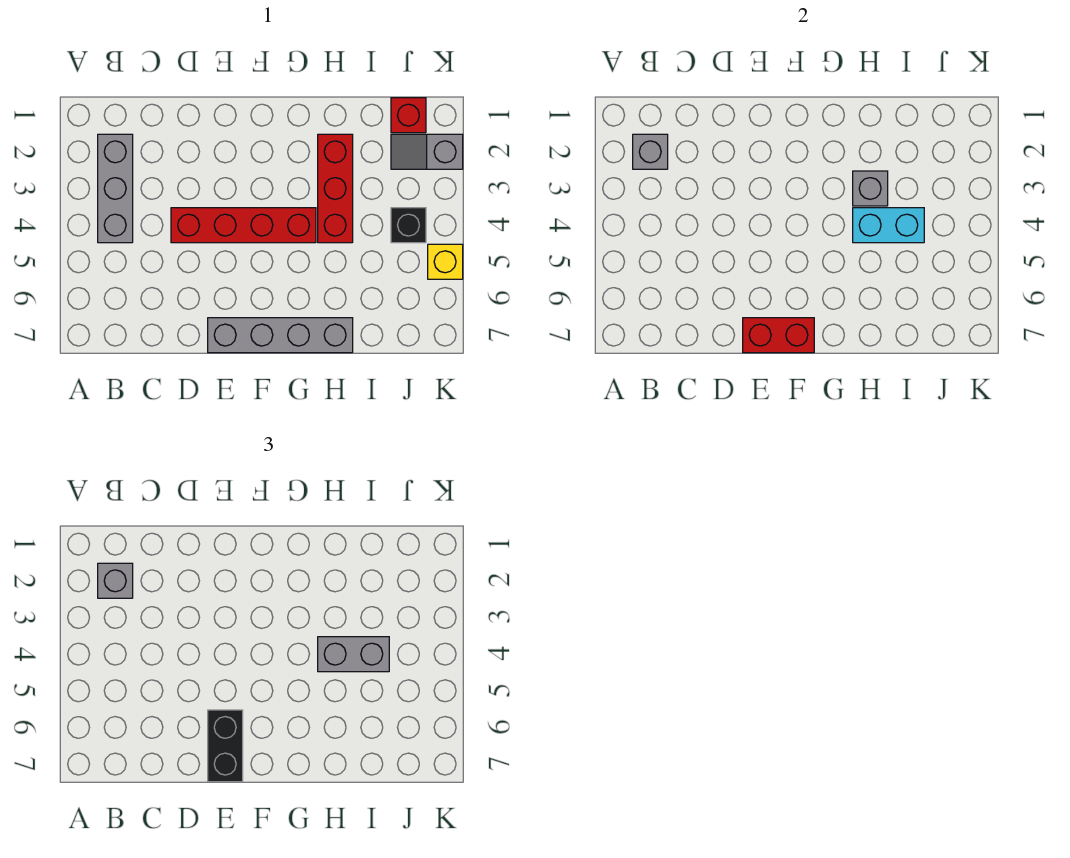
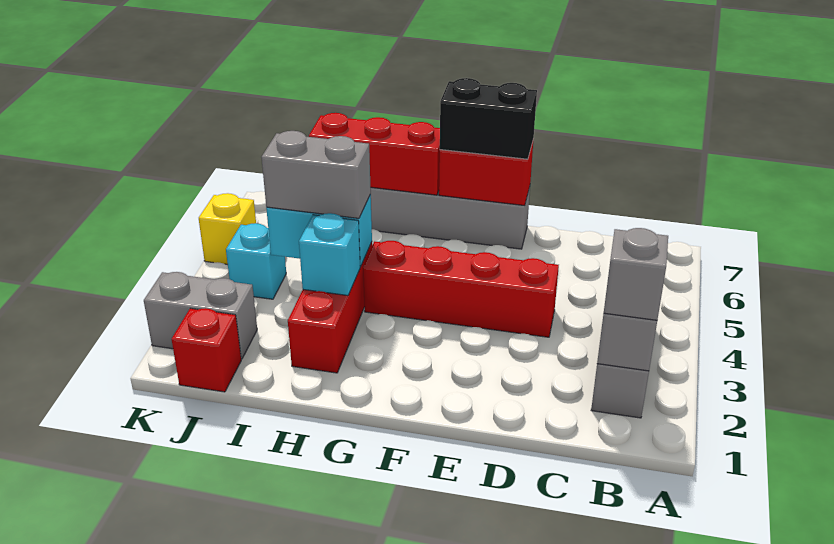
black brick E6:E7 level 3 -> black brick E7:F7 level 3
none -> red brick G7:I7 level 2
grey brick H3 level 2 -> cyan brick H3 level 2
grey slope J2:K2 level 1 top K -> grey brick J2:K2 level 1
black brick J4 level 1 -> cyan brick J4 level 1

